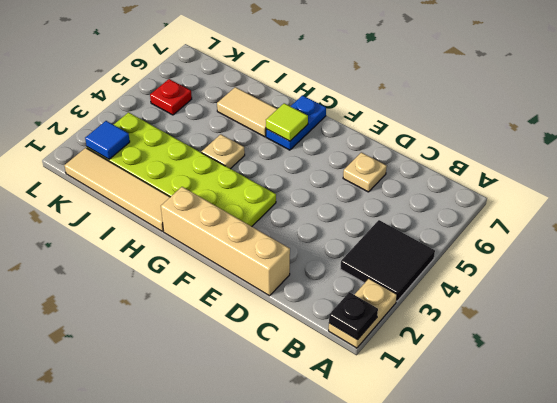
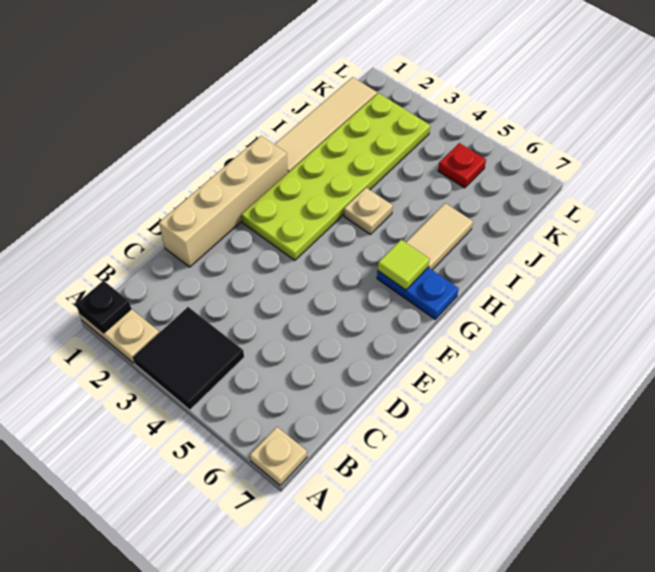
tan plate D6 level 1 -> tan plate A7 level 1
blue tile K2 level 2 -> none

